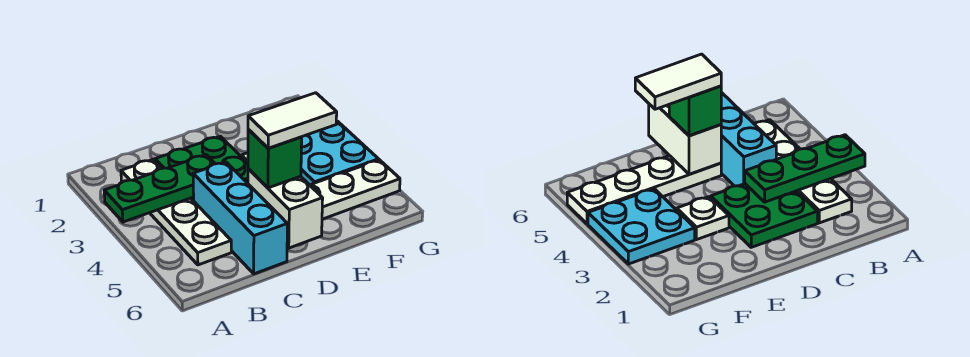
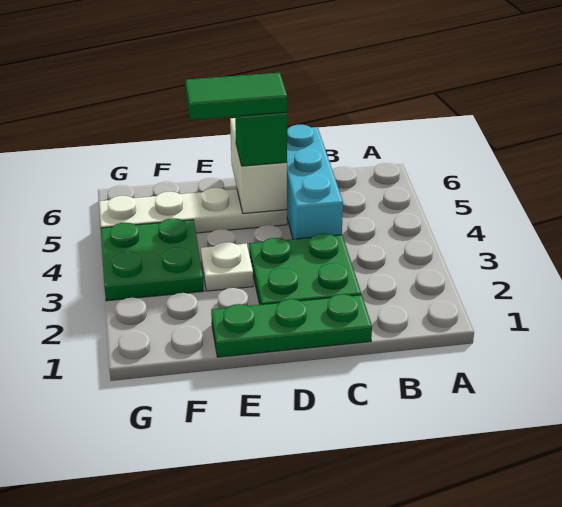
green plate A3:C3 level 2 -> green plate C1:E1 level 1
white plate B2:B5 level 1 -> none
white tile D5:E5 level 4 -> green tile D5:E5 level 4
cyan plate F3:G4 level 1 -> green plate F3:G4 level 1

